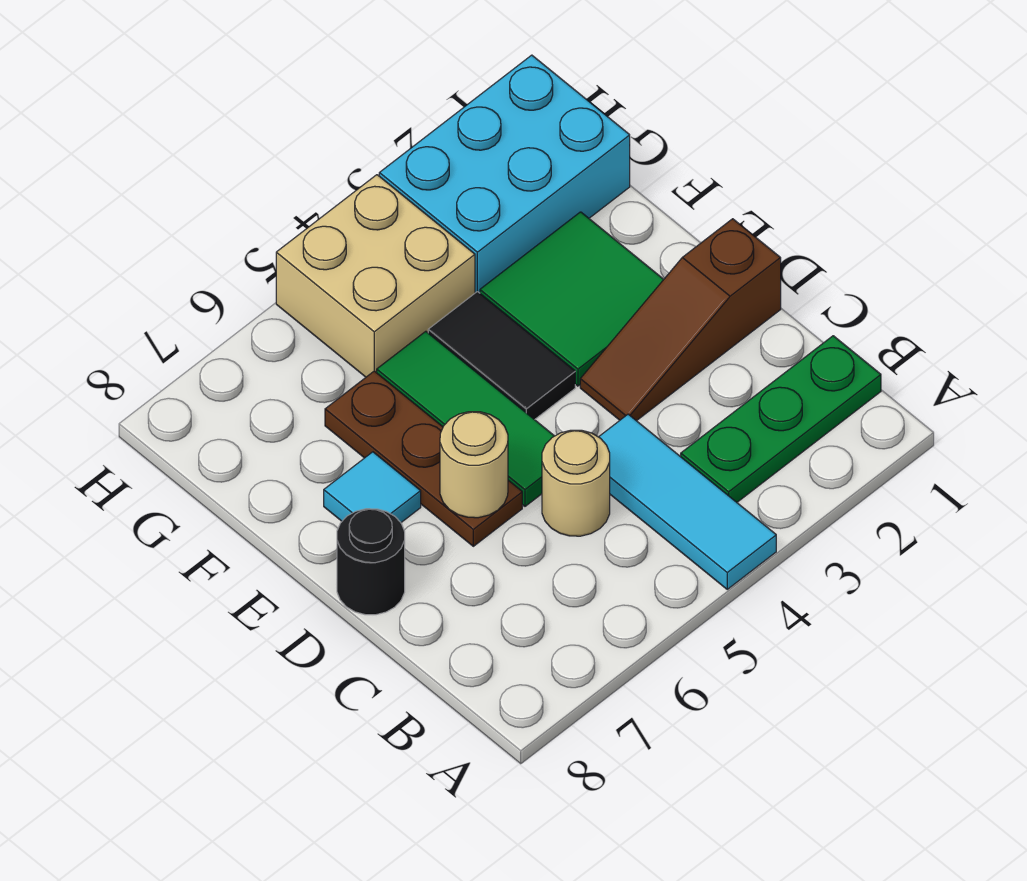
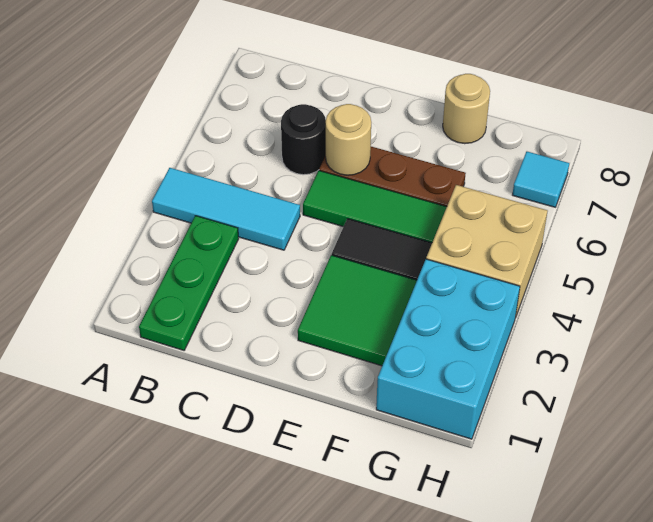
tan round brick C5 level 1 -> tan round brick F8 level 1
brown slope D1:D3 level 1 top 1 -> none
black round brick D8 level 1 -> black round brick C6 level 1
cyan tile E7 level 1 -> cyan tile H7 level 1

